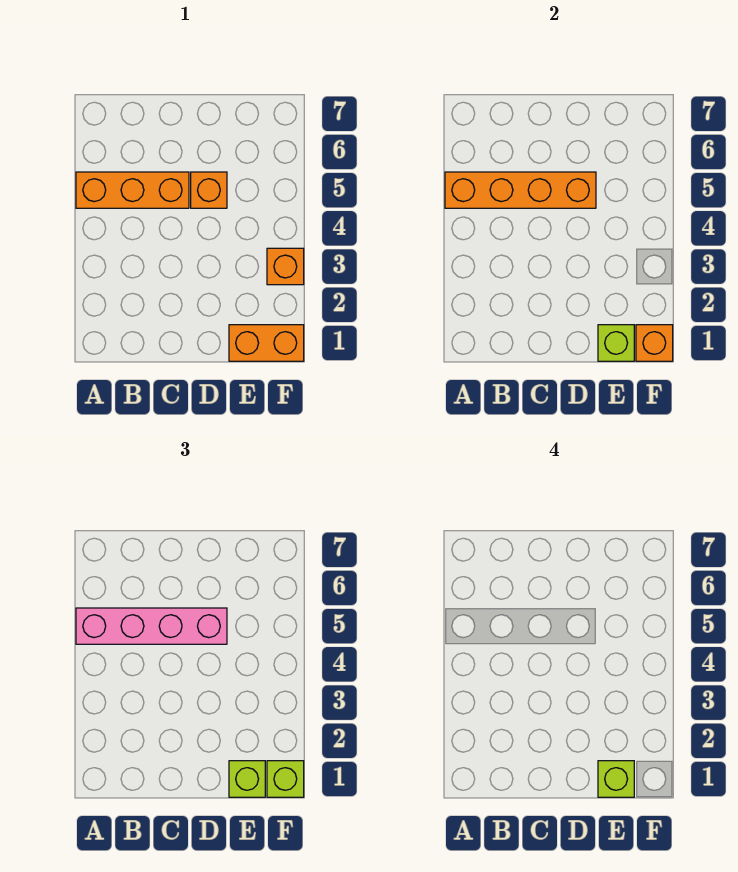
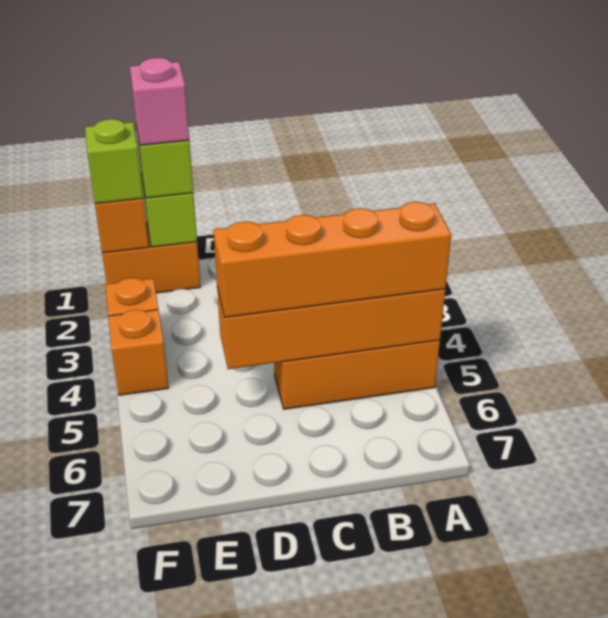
pink brick A5:D5 level 3 -> orange brick A5:D5 level 3
orange brick D5 level 1 -> orange brick F4 level 1
lime brick E1 level 4 -> pink brick E1 level 4

